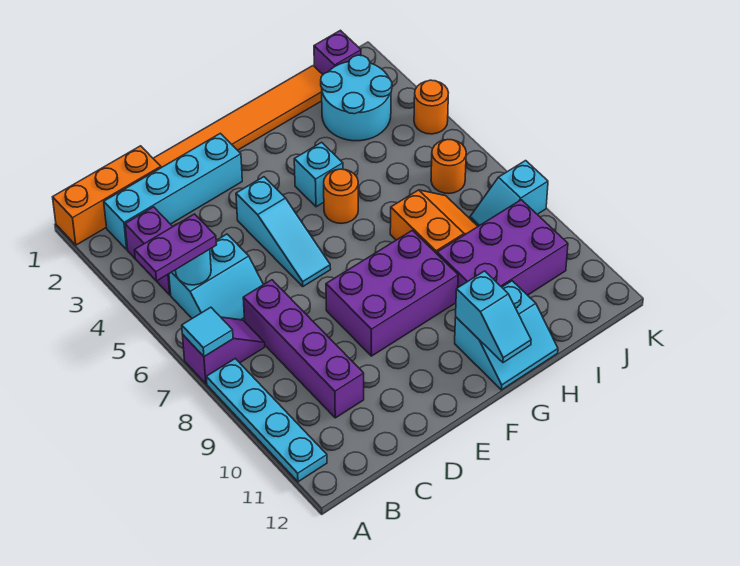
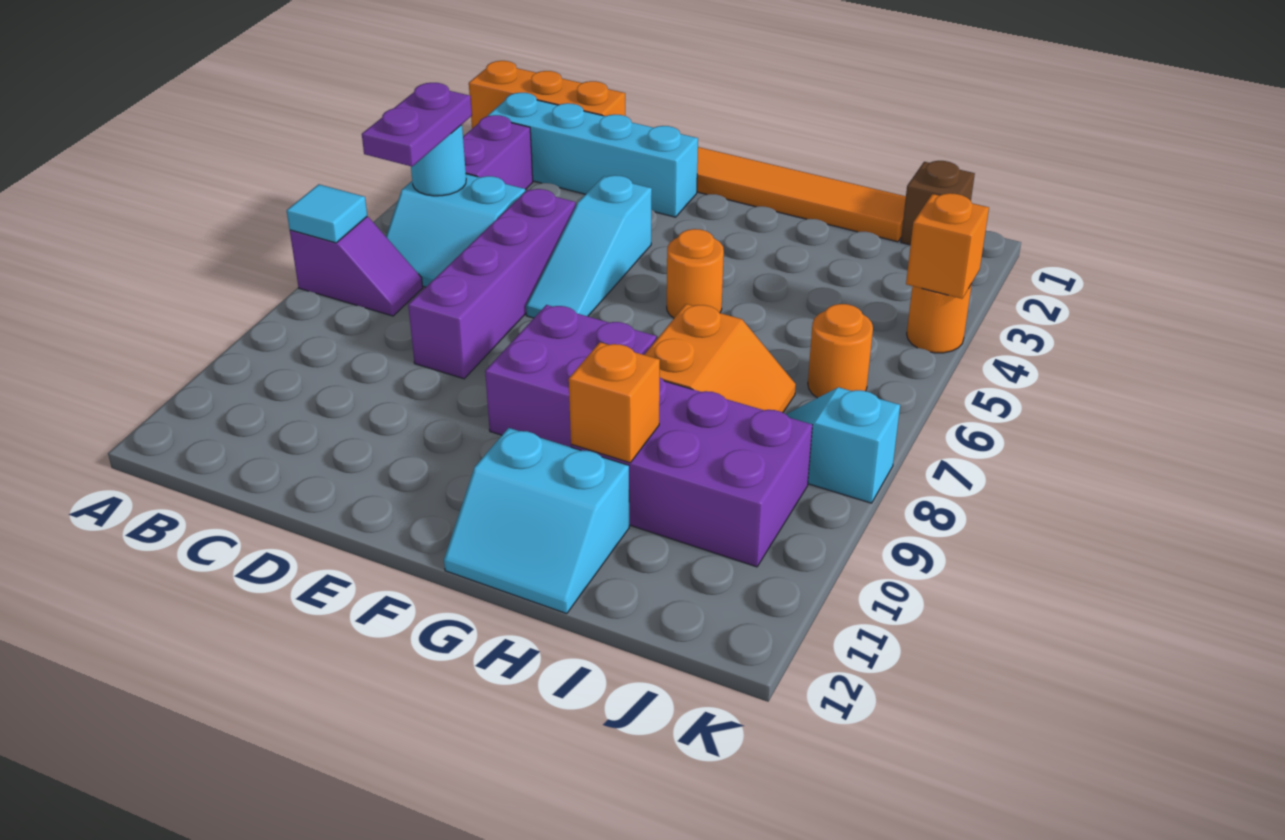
purple plate A5:B5 level 3 -> purple plate B5:B6 level 3
cyan plate A8:A11 level 1 -> none
purple brick C7:C10 level 1 -> purple brick D5:D8 level 1
purple brick E8:G9 level 1 -> purple brick F8:G9 level 1
cyan brick G4 level 1 -> none
cyan slope G11:G12 level 2 top 11 -> none
none -> orange brick H10 level 2
cyan round brick I2:J3 level 1 -> none
purple brick J1 level 1 -> brown brick J1 level 1
none -> orange brick K4 level 2

